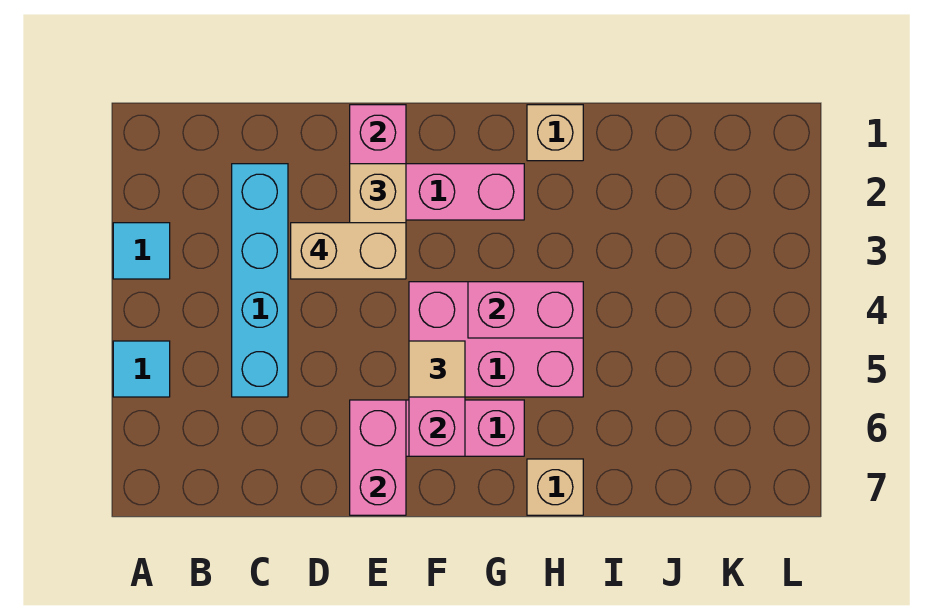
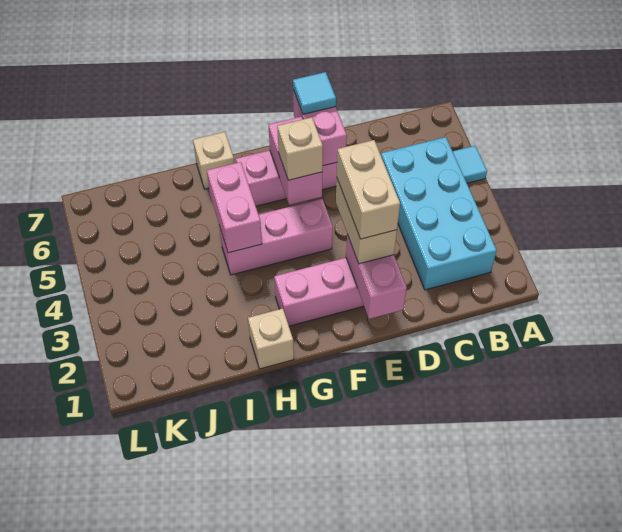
cyan tile A3 level 1 -> cyan tile E7 level 3
cyan brick C2:C5 level 1 -> cyan brick B2:C5 level 1
tan brick D3:E3 level 4 -> tan brick E2:E3 level 4
pink brick F4:H5 level 1 -> pink brick F4:H4 level 1
tan tile F5 level 3 -> tan brick F5 level 3
pink brick G4:H4 level 2 -> pink brick H4:H5 level 2

